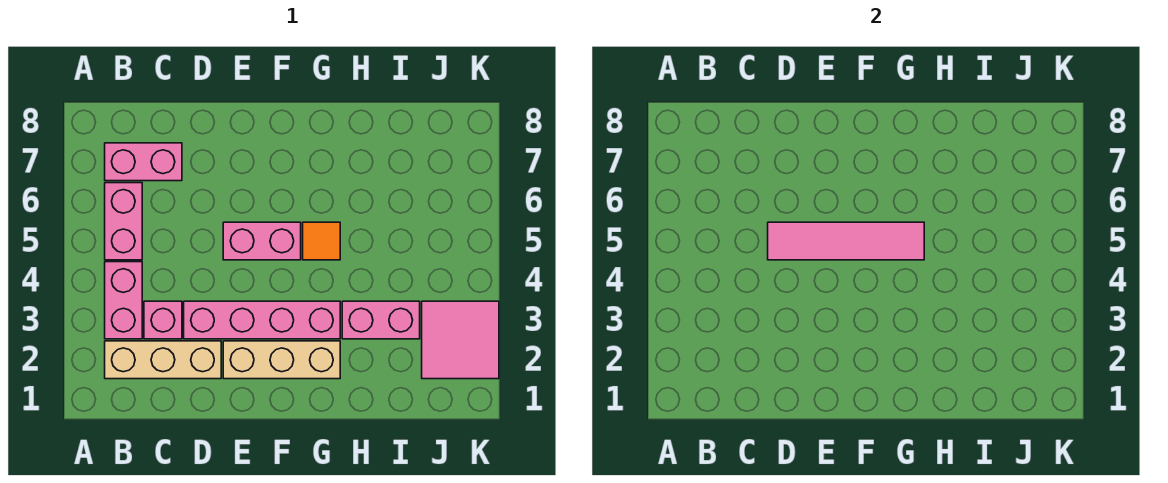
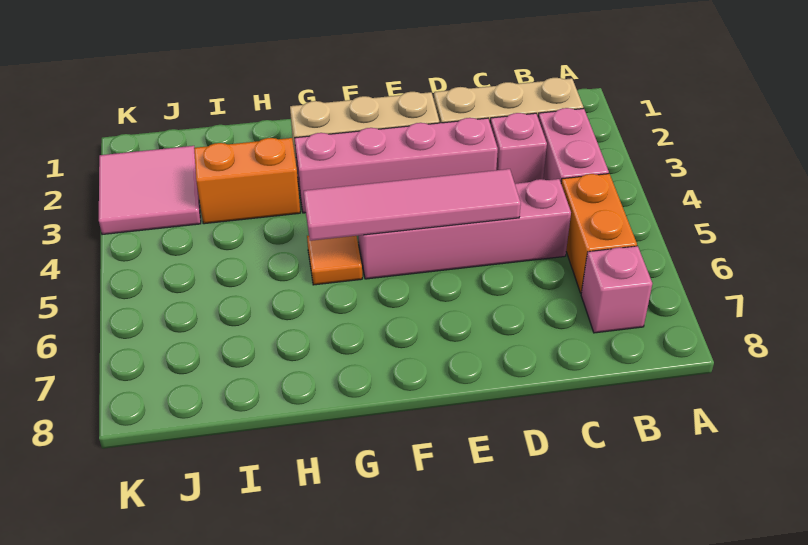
pink brick B5:B6 level 1 -> orange brick B5:B6 level 1
pink brick B7:C7 level 1 -> pink brick B7 level 1
pink brick E5:F5 level 1 -> pink brick C5:F5 level 1
pink brick H3:I3 level 1 -> orange brick H3:I3 level 1

